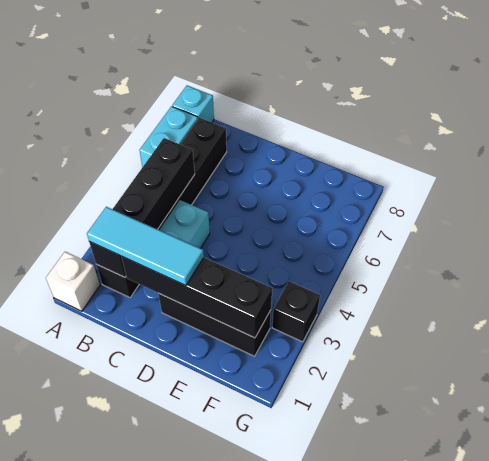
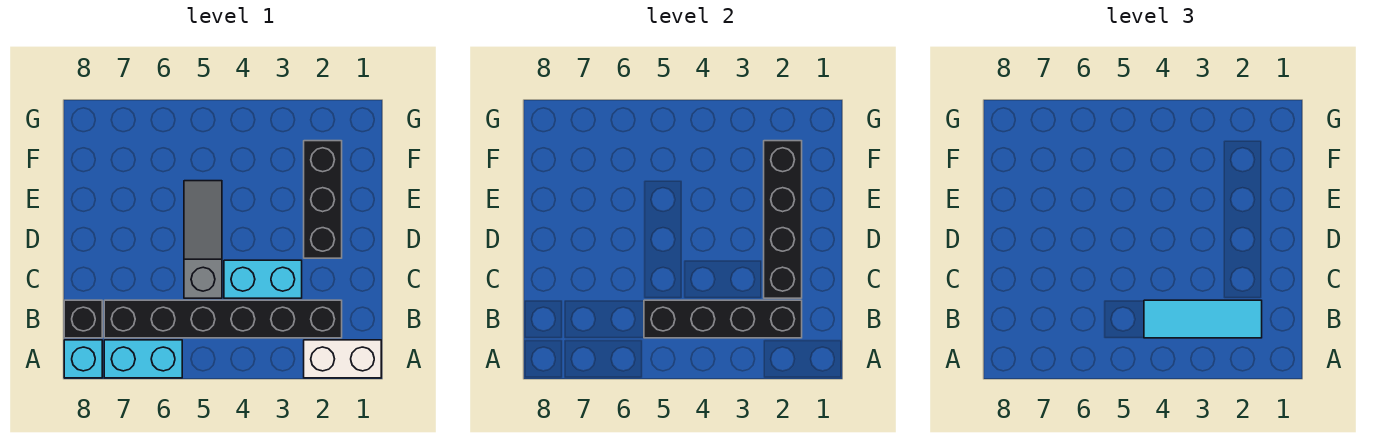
white brick A1 level 1 -> white brick A1:A2 level 1
cyan tile B2:D2 level 3 -> cyan tile B2:B4 level 3
none -> grey slope C5:E5 level 1 top C
black brick G3 level 1 -> black brick B8 level 1

